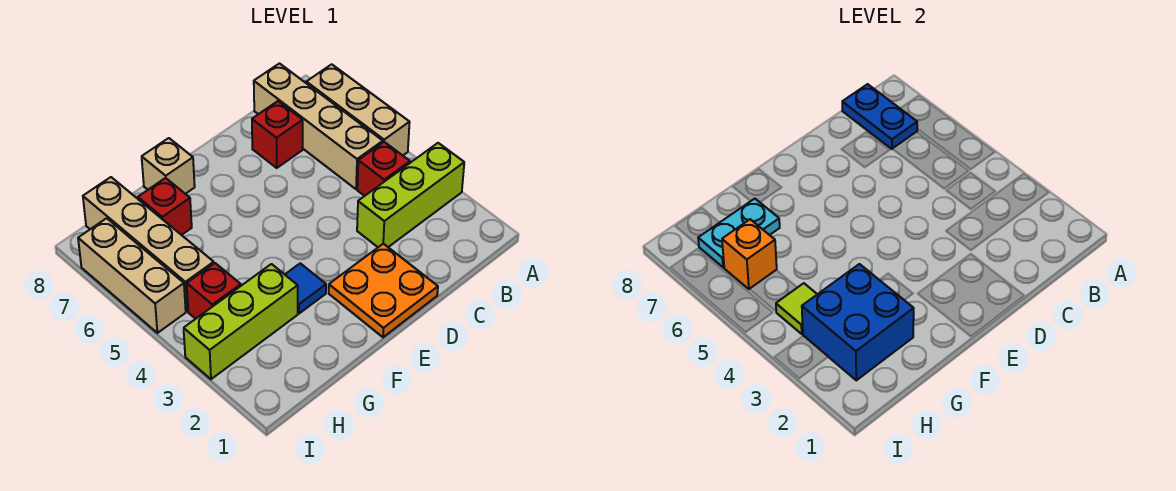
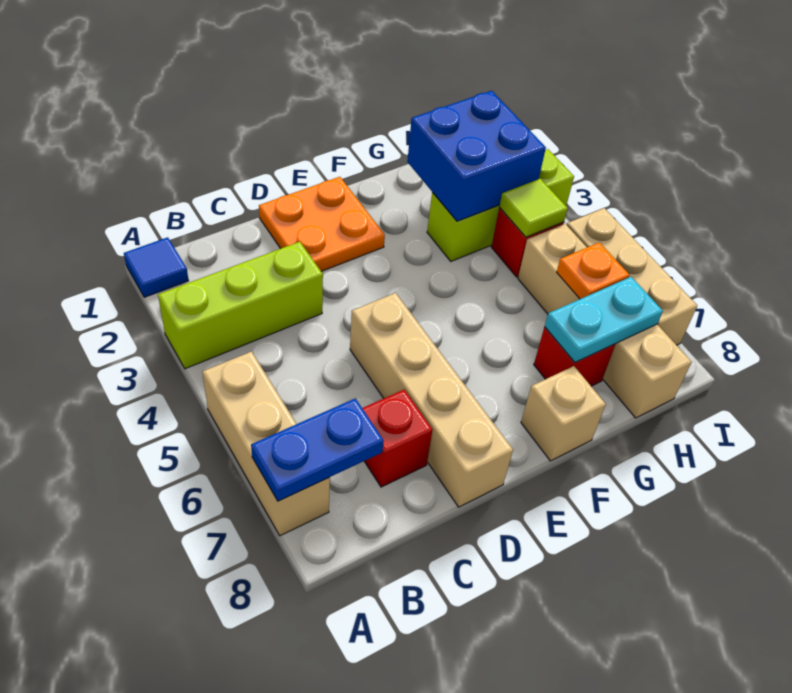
red brick B4 level 1 -> none
tan brick B5:B8 level 1 -> tan brick D5:D8 level 1
blue plate B7:B8 level 2 -> blue plate A7:B7 level 2
blue tile F3 level 1 -> blue tile A1 level 1
orange brick H6 level 2 -> orange plate H6 level 2

